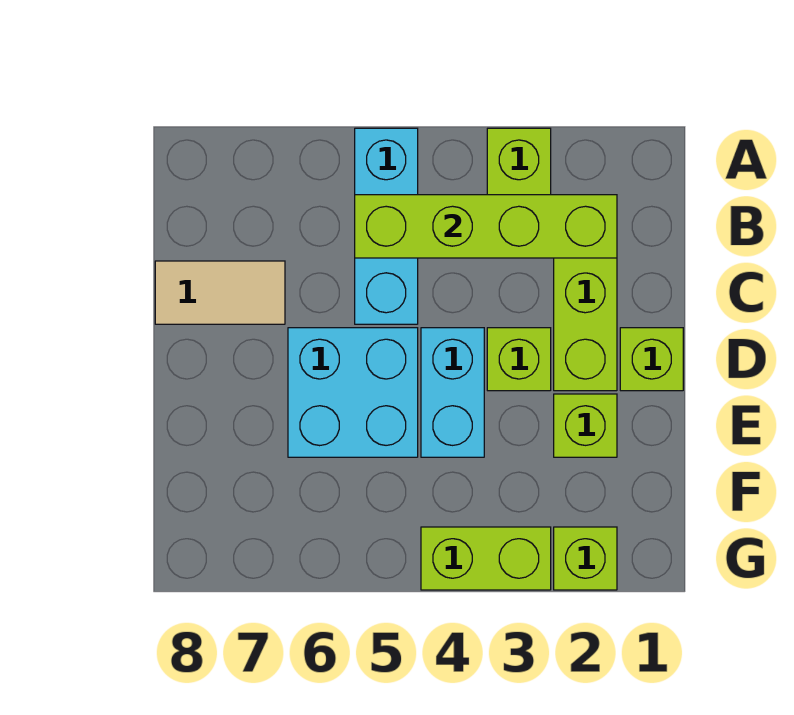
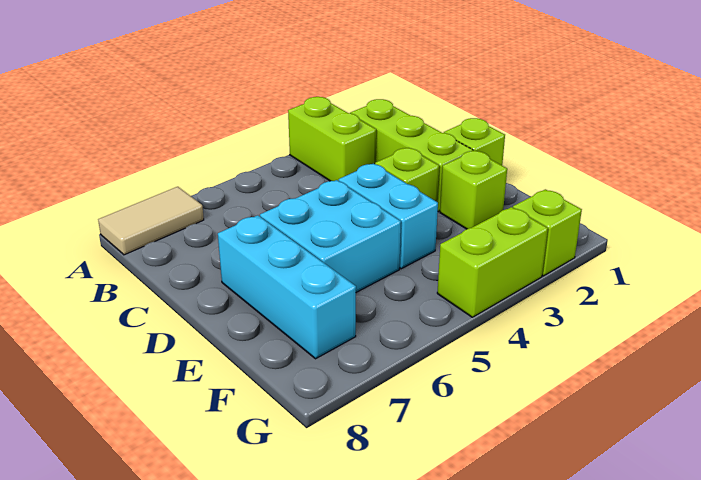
cyan brick A5:C5 level 1 -> cyan brick D7:F7 level 1
lime brick B2:B5 level 2 -> none
tan tile C7:C8 level 1 -> tan tile A7:A8 level 1

